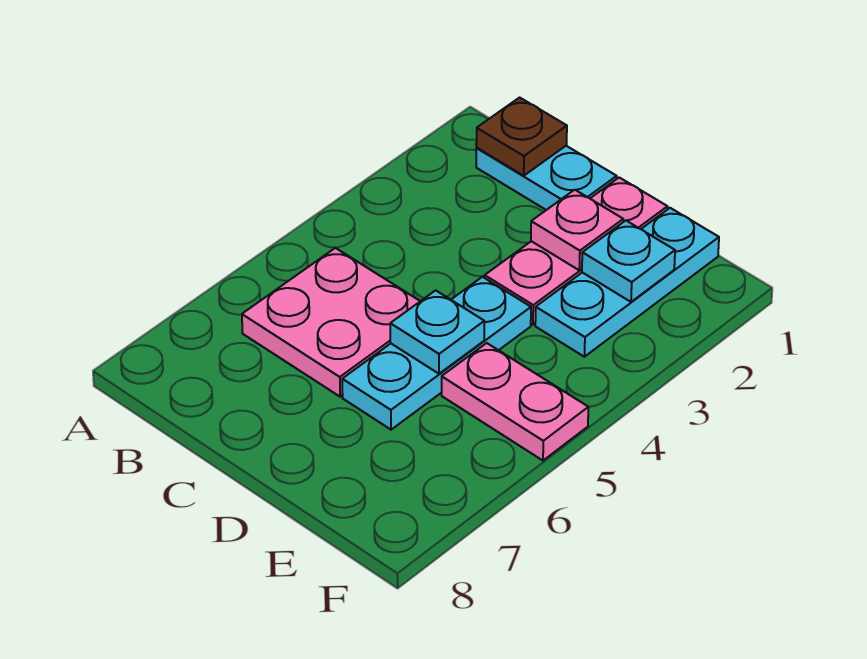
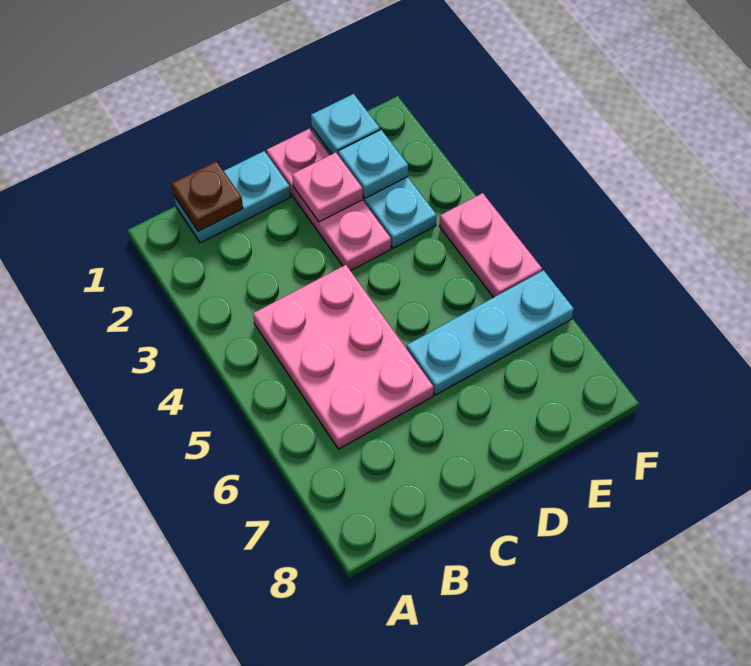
pink plate B5:C6 level 1 -> pink plate B4:C6 level 1
cyan plate D4:D6 level 1 -> cyan plate D6:F6 level 1
cyan plate D5 level 2 -> cyan plate E1 level 2
pink plate E5:F5 level 1 -> pink plate F4:F5 level 1

